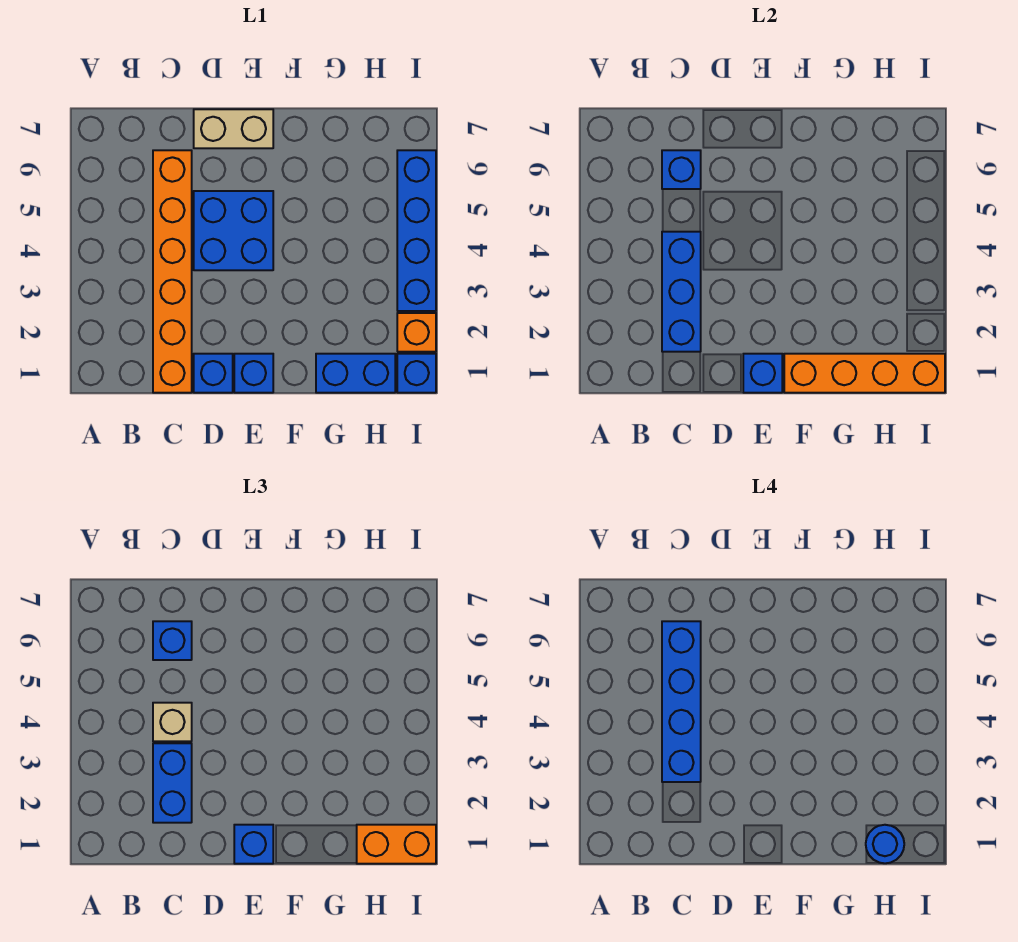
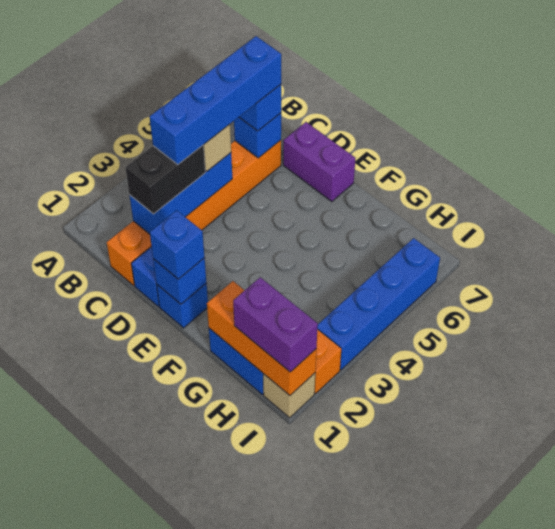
blue brick C2:C3 level 3 -> black brick C2:C3 level 3
blue brick D4:E5 level 1 -> none
tan brick D7:E7 level 1 -> purple brick D7:E7 level 1
orange brick F1:I1 level 2 -> orange brick G1:I1 level 2
orange brick H1:I1 level 3 -> purple brick H1:I1 level 3
blue round brick H1 level 4 -> none
blue brick I1 level 1 -> tan brick I1 level 1

